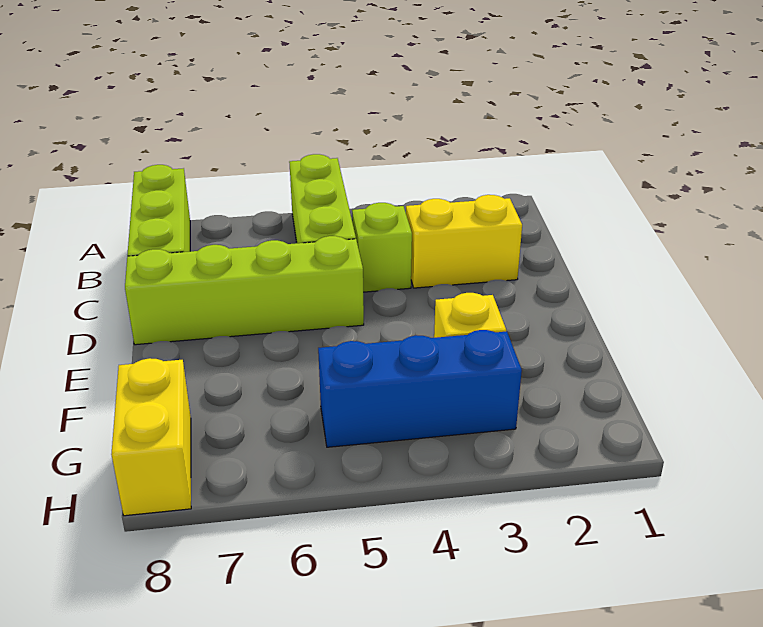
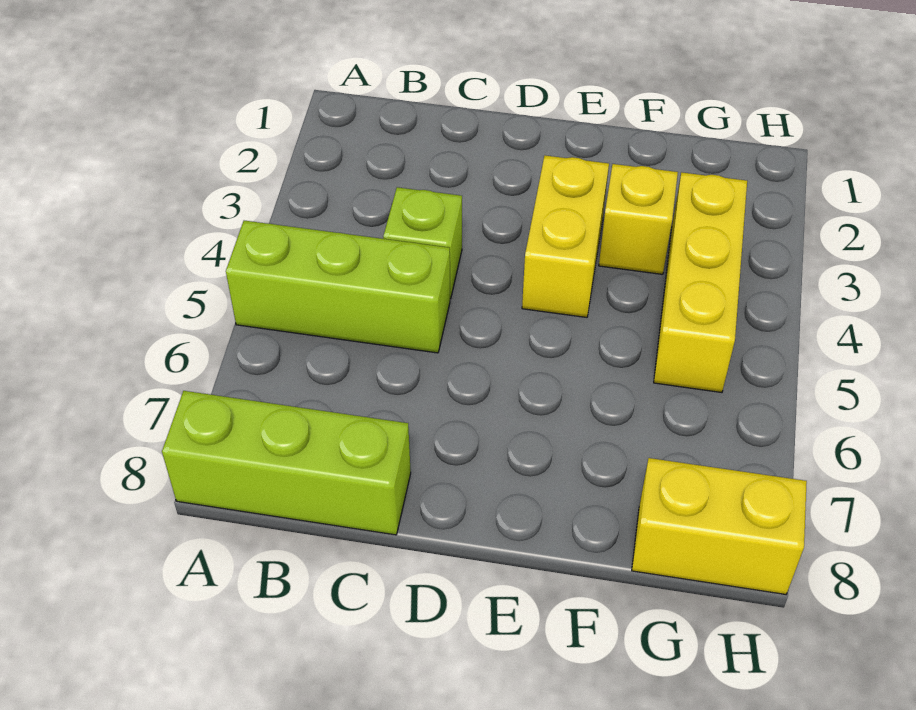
yellow brick C2:C3 level 1 -> yellow brick E3:E4 level 1
lime brick D5:D8 level 1 -> none
blue brick G3:G5 level 1 -> yellow brick G3:G5 level 1

